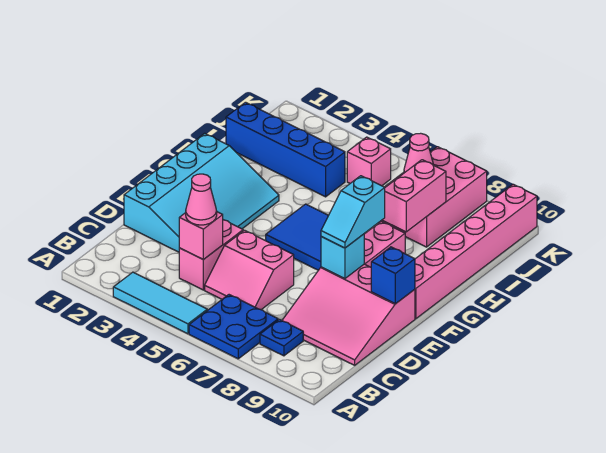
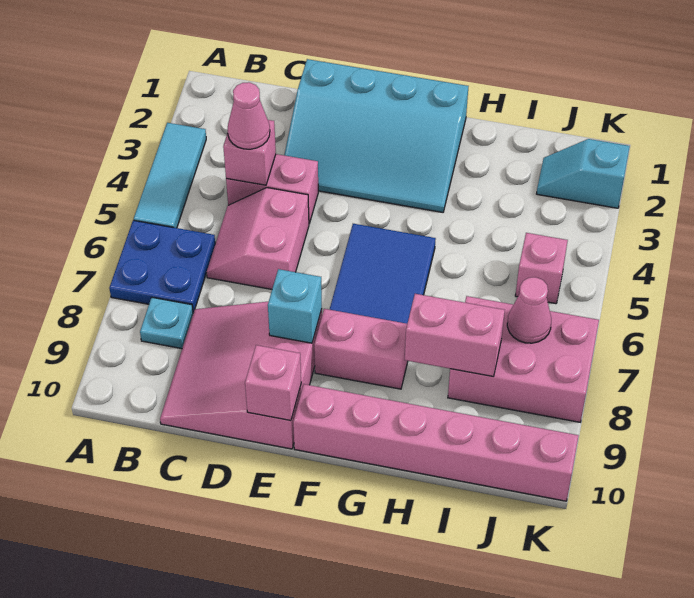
blue plate B8 level 1 -> cyan plate B8 level 1
cyan slope E8:F8 level 3 top F -> cyan slope J2:K2 level 1 top K
blue brick E10 level 2 -> pink brick E10 level 2
blue brick I1:I4 level 1 -> none

